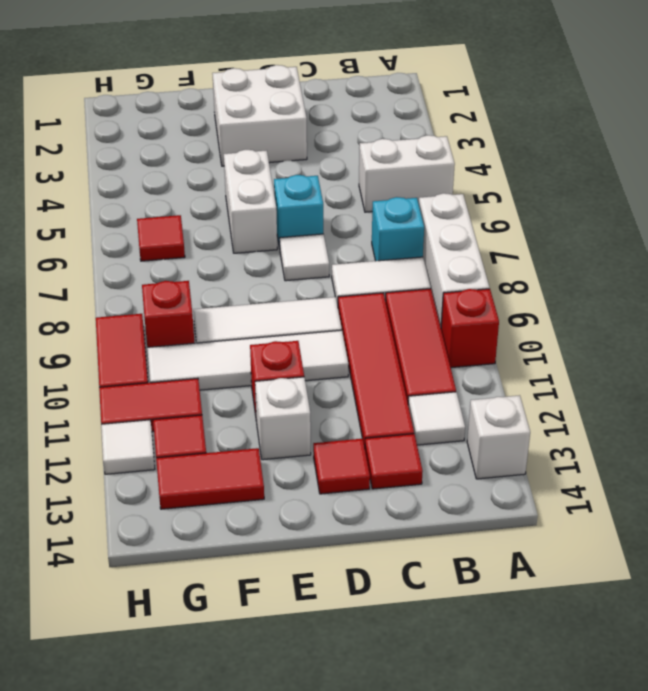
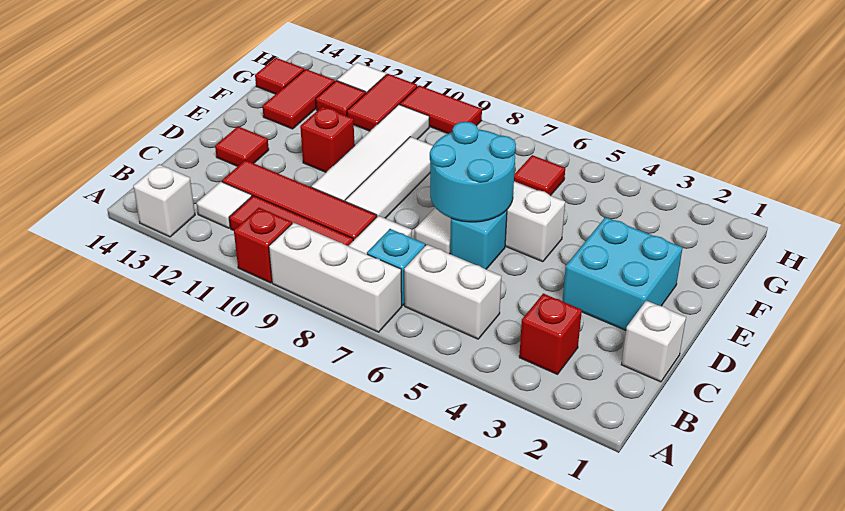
white brick A5:B5 level 1 -> white brick B5:B6 level 1
red tile C13 level 1 -> red tile G14 level 1
white brick D2:E3 level 1 -> cyan brick D2:E3 level 1
none -> cyan round brick D6:E7 level 2
white brick E12 level 1 -> white brick C1 level 1
red brick G9 level 1 -> red brick B3 level 1

